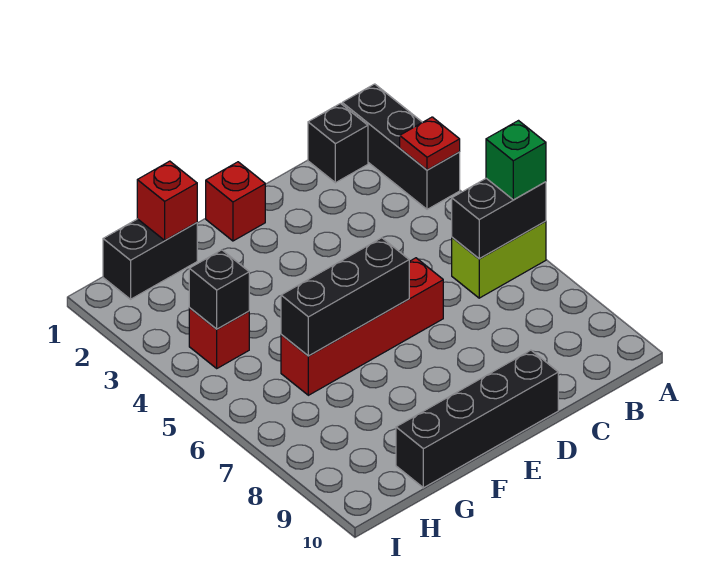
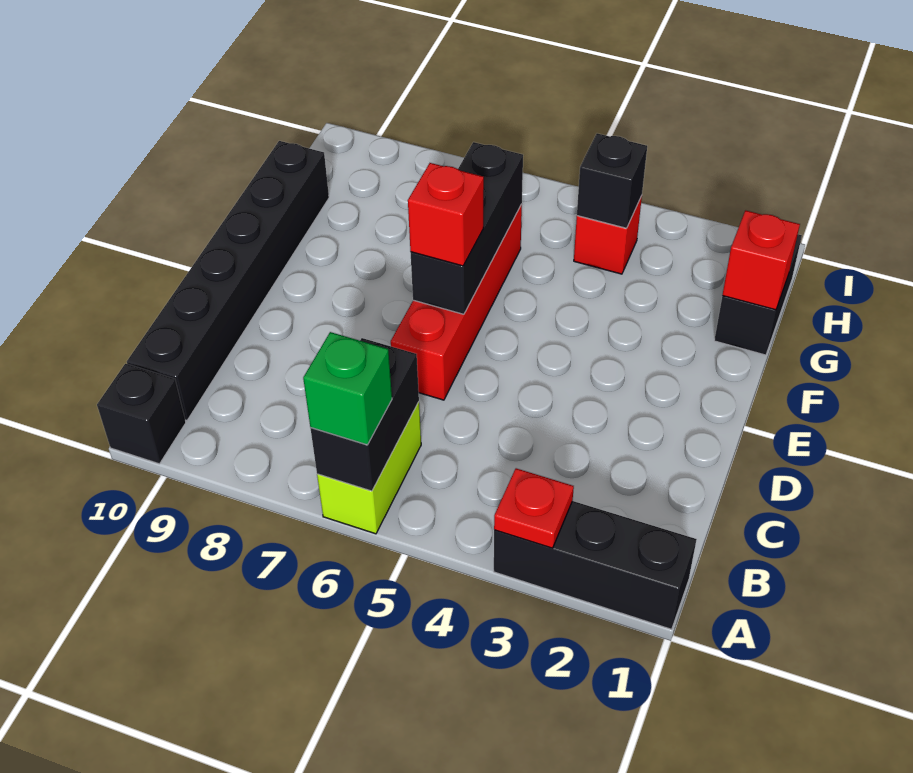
black brick B1 level 1 -> black brick A10 level 1
black brick D10:G10 level 1 -> black brick B10:G10 level 1
red brick E1 level 1 -> red brick E6 level 3

